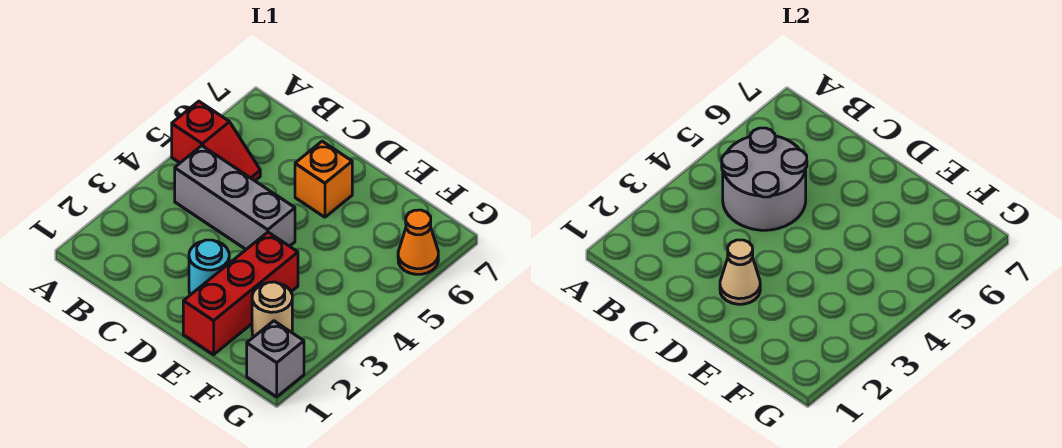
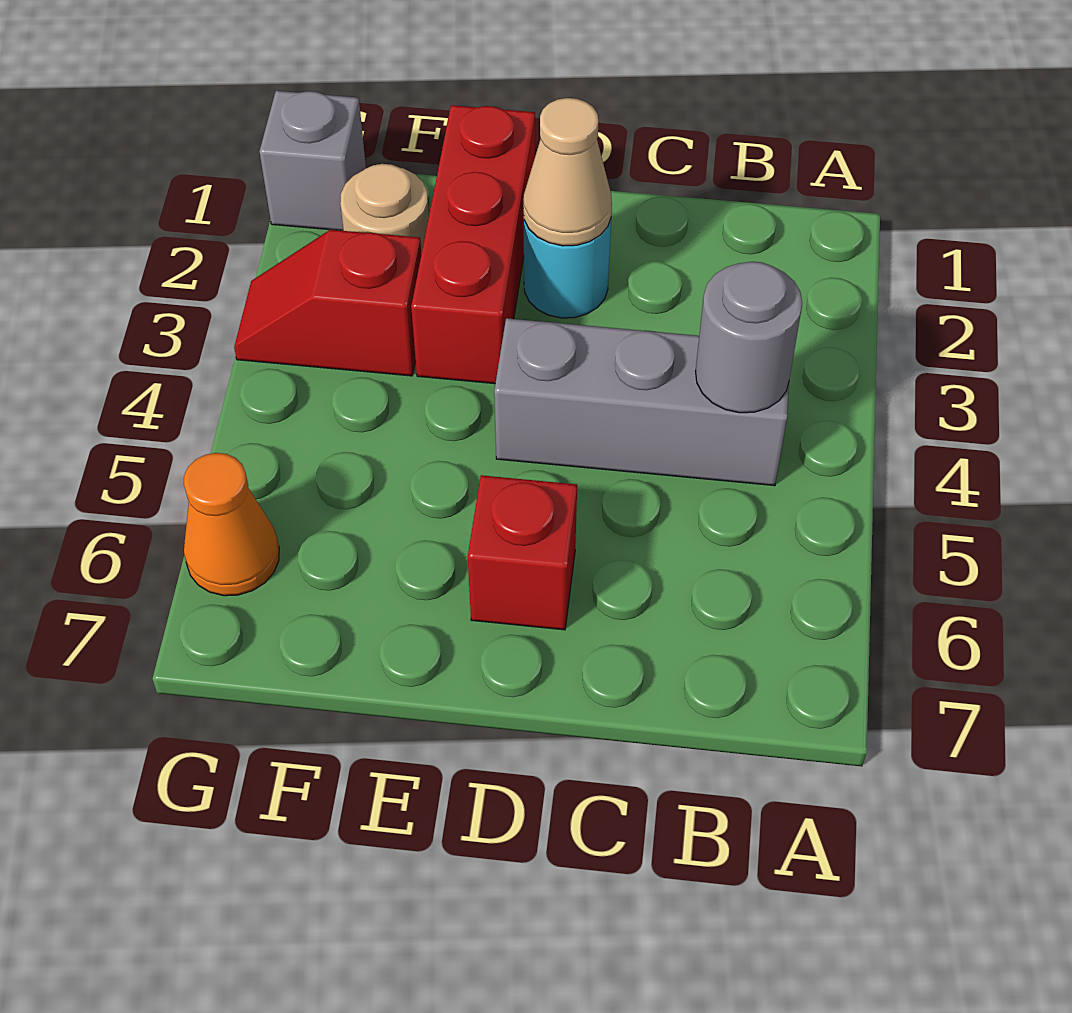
red slope A5:B5 level 1 top A -> red slope F3:G3 level 1 top F
grey round brick B4:C5 level 2 -> grey round brick B4 level 2
orange brick D6 level 1 -> red brick D6 level 1

